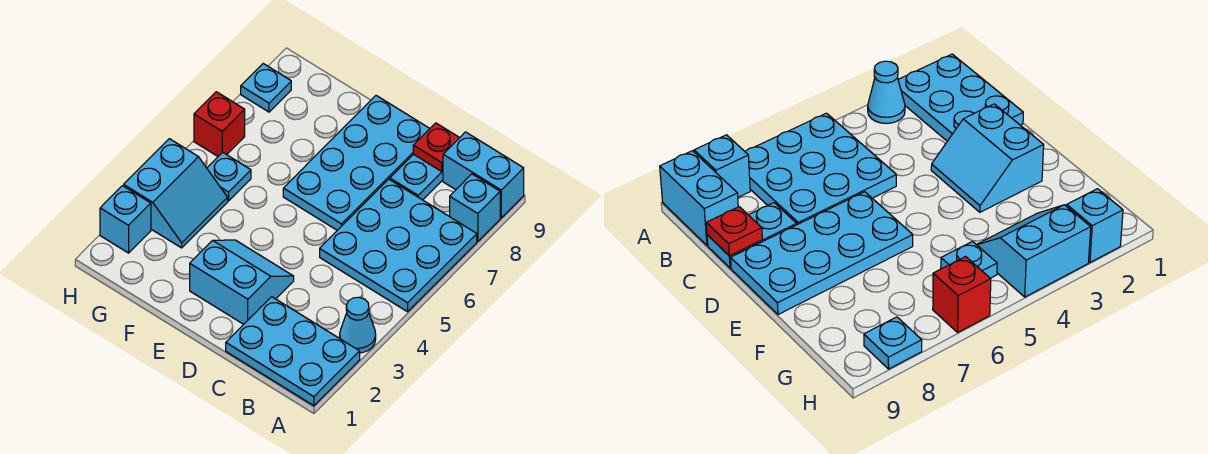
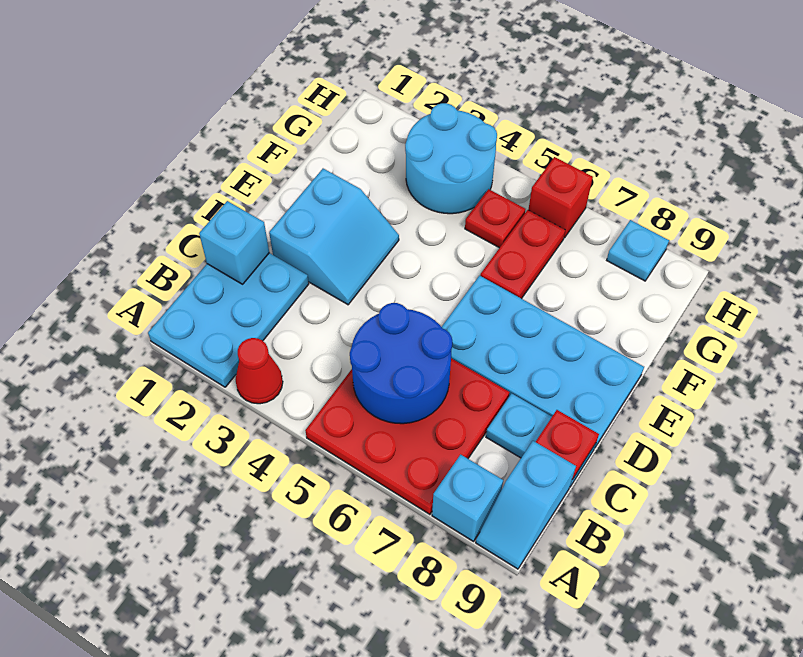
cyan cone A3 level 1 -> red cone A3 level 1
cyan plate A5:C7 level 1 -> red plate A5:C7 level 1
cyan brick A9:B9 level 1 -> cyan slope A9:B9 level 1 top B
none -> blue round brick B5:C6 level 2
none -> red plate F6:G6 level 1
cyan slope G3:H4 level 1 top H -> cyan round brick G3:H4 level 1
cyan plate G5 level 1 -> red plate G5 level 1
cyan brick H2 level 1 -> cyan brick C1 level 2

